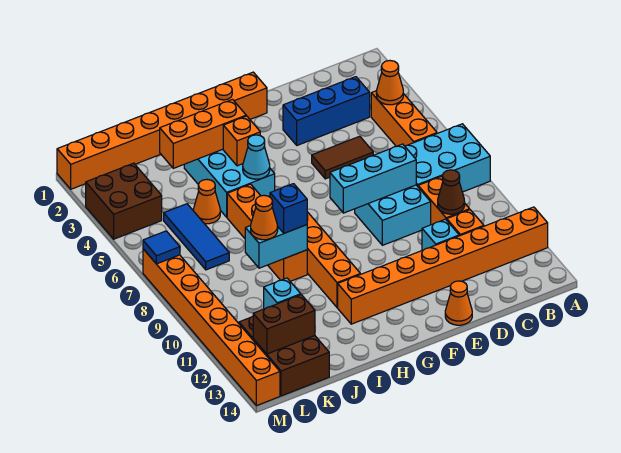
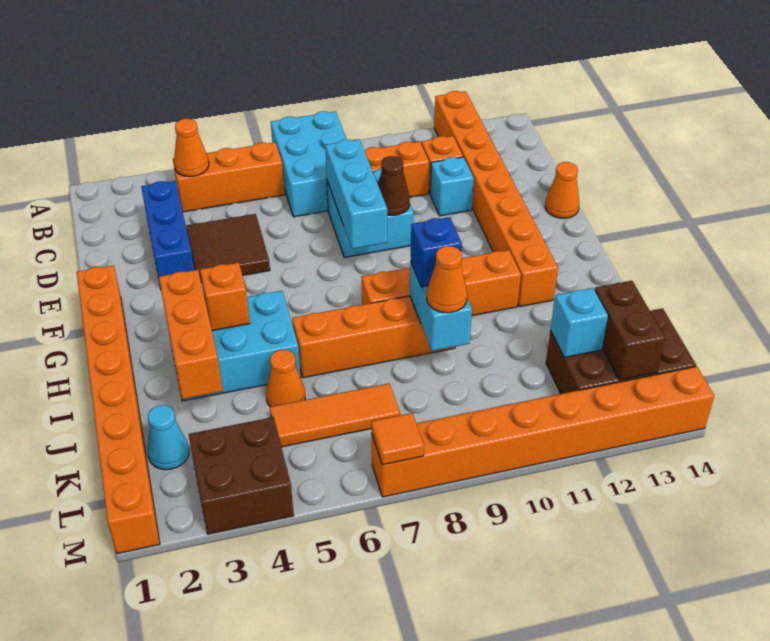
brown cone C10 level 2 -> brown cone E9 level 2
brown tile D5:E5 level 1 -> brown tile D4:E5 level 1
cyan cone H5 level 2 -> cyan cone K2 level 1
blue tile K5:K7 level 1 -> orange tile K5:K7 level 1
blue tile M7 level 2 -> orange tile M7 level 2

